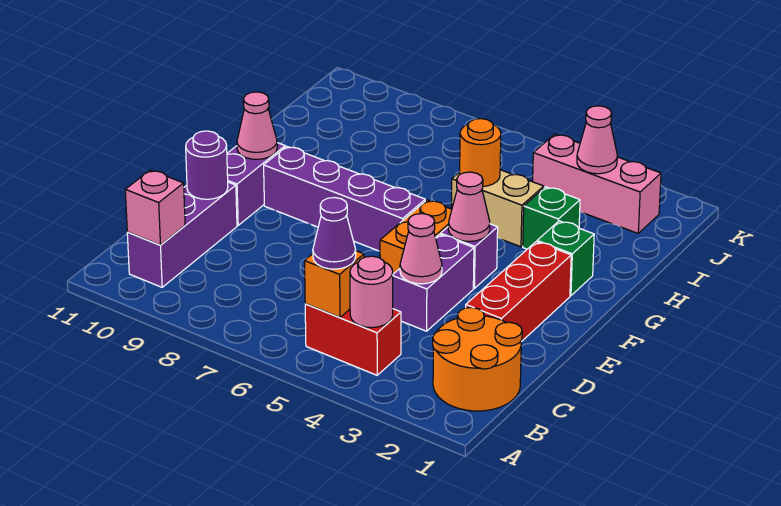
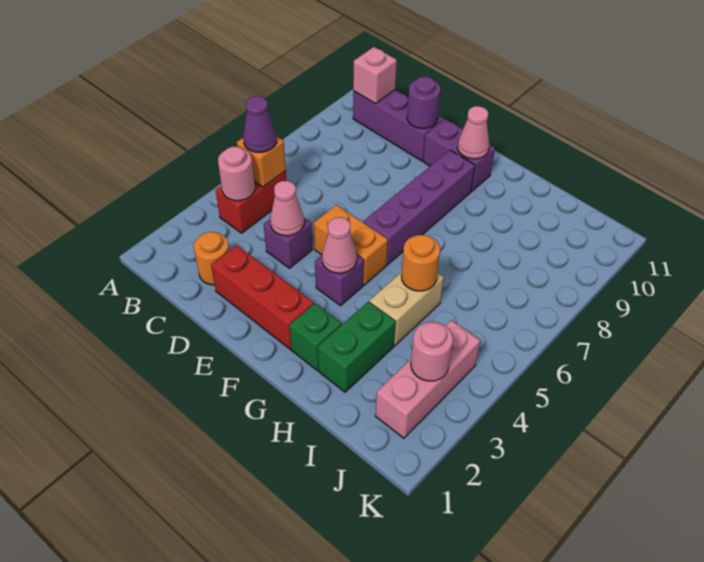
orange round brick B1:C2 level 1 -> orange round brick C2 level 1
purple brick D4:E4 level 1 -> purple brick D4 level 1
green brick H3 level 1 -> green brick H2:H3 level 1
pink cone J3 level 2 -> pink round brick J3 level 2

